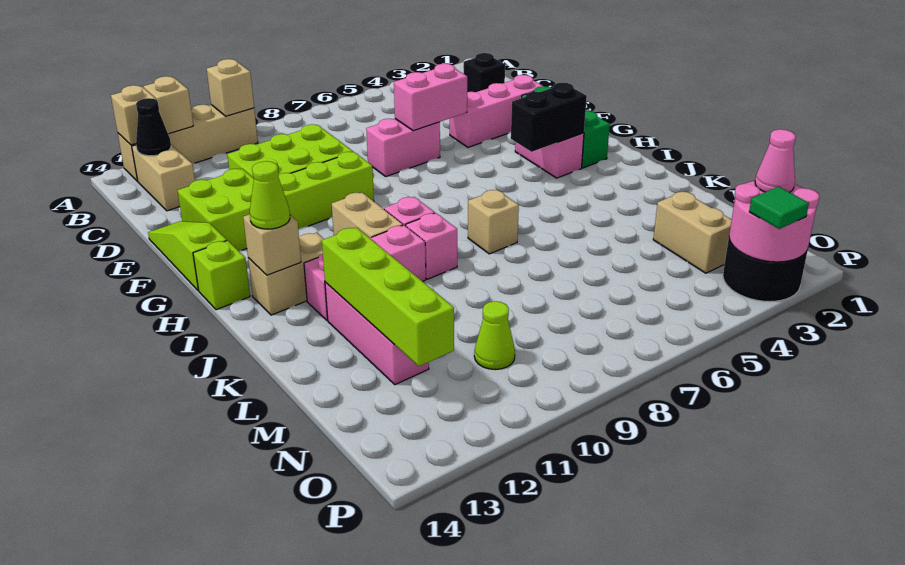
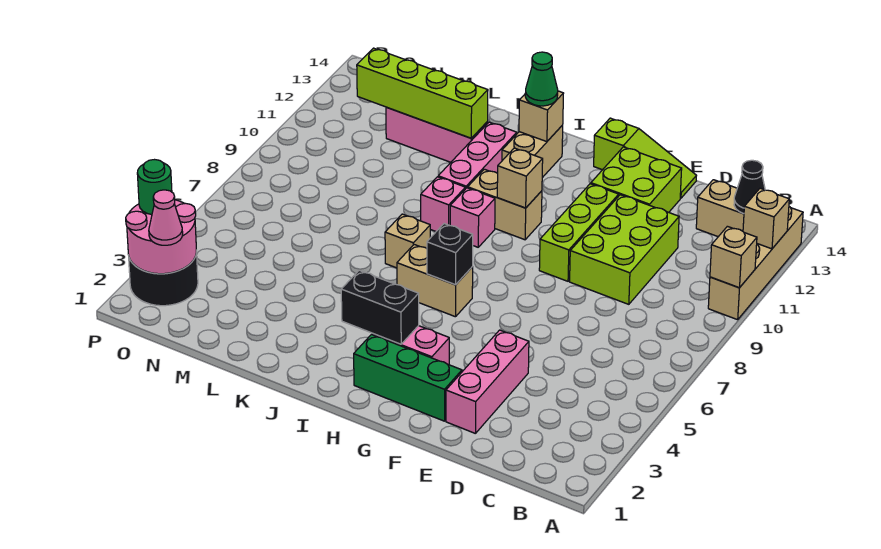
tan brick A13 level 2 -> tan brick H10 level 2
black brick C2 level 1 -> black brick H6 level 2
pink brick E5:E6 level 2 -> none
pink brick E6:E7 level 1 -> none
black brick H3:H4 level 2 -> black brick H3:I3 level 2
lime brick H14 level 1 -> none
lime cone I13 level 3 -> green cone I13 level 3
tan brick M3:N3 level 1 -> tan brick H6:I6 level 1
lime cone N10 level 1 -> none
green tile P3 level 3 -> green round brick P3 level 3

